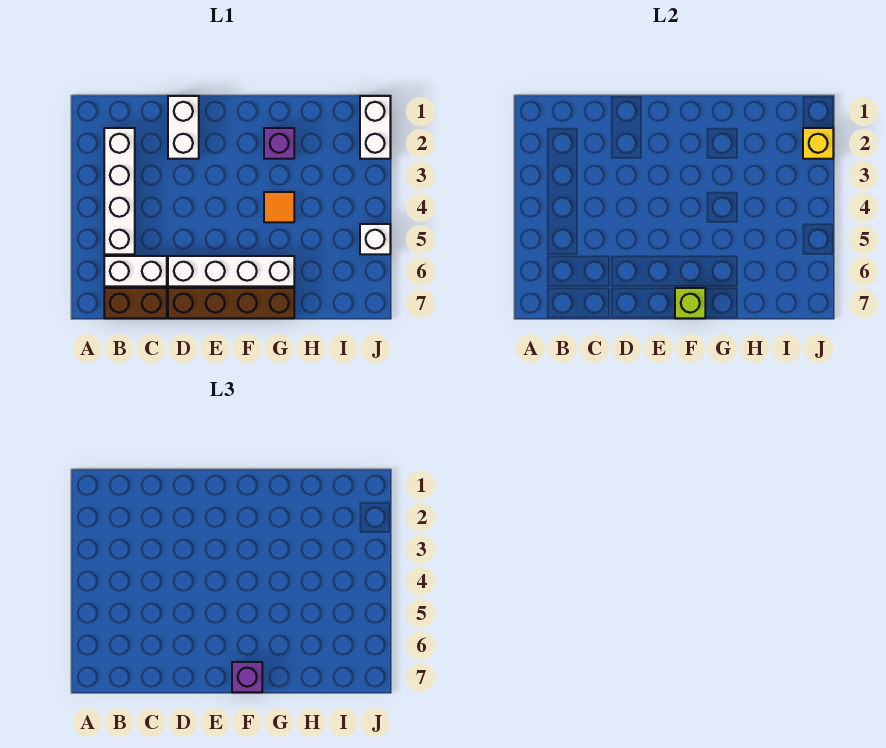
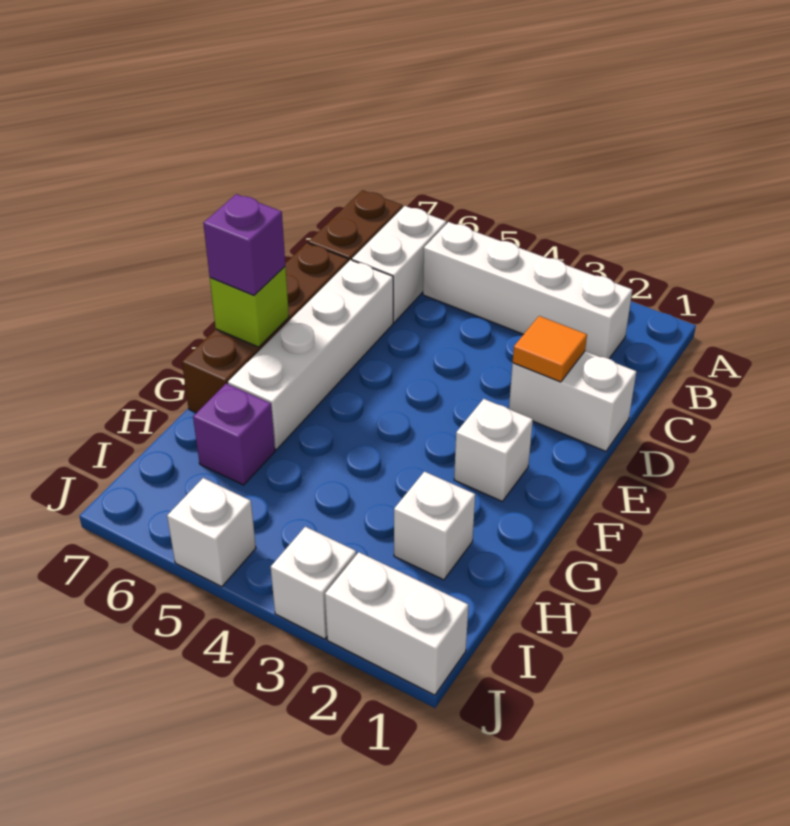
none -> white brick F2 level 1
purple brick G2 level 1 -> purple brick H6 level 1
orange tile G4 level 1 -> orange tile D2 level 2
none -> white brick H2 level 1
yellow brick J2 level 2 -> none
none -> white brick J3 level 1

